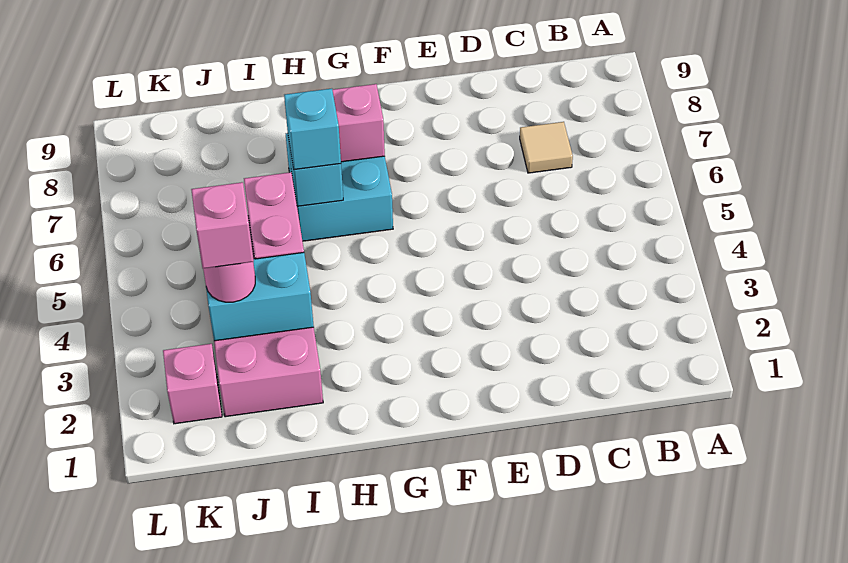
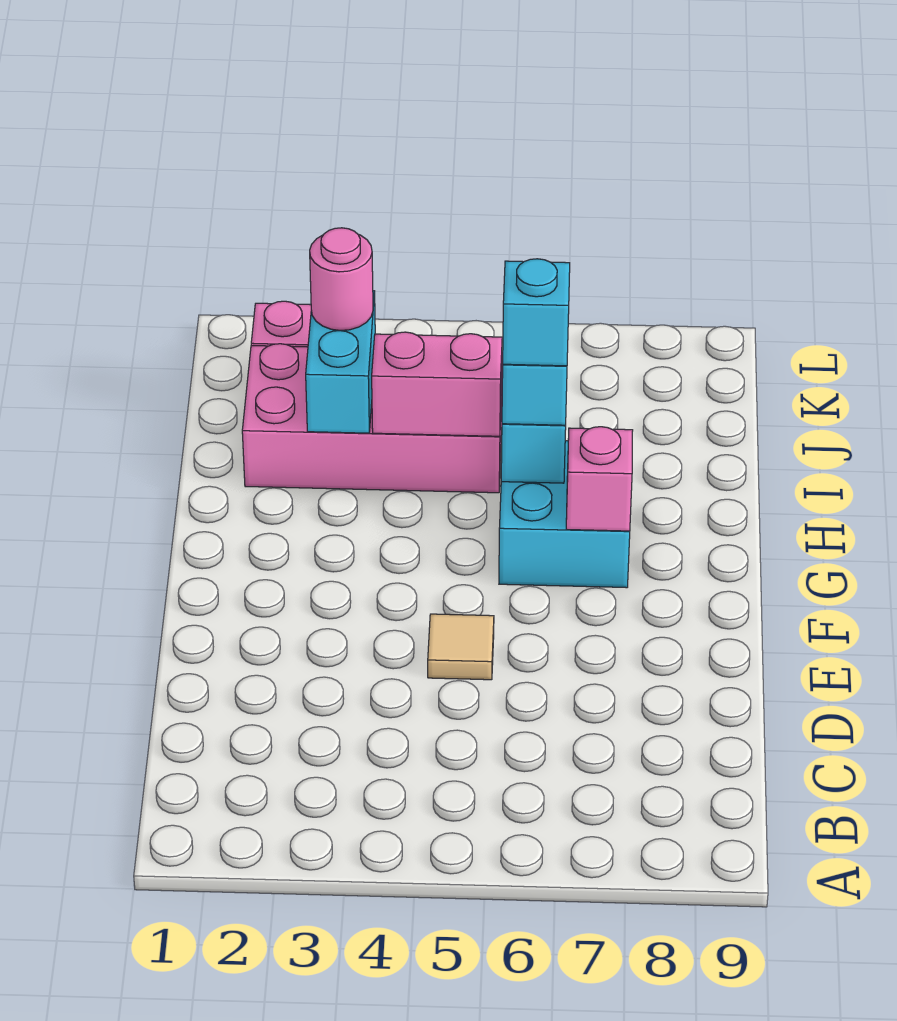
tan tile C7 level 1 -> tan tile E5 level 1
none -> cyan brick H6 level 4
pink brick J3 level 4 -> none

